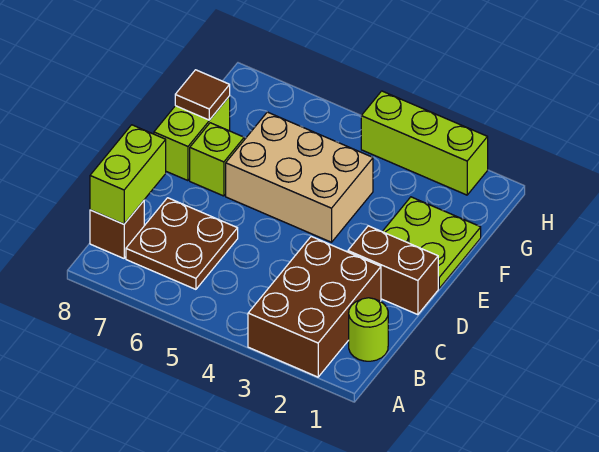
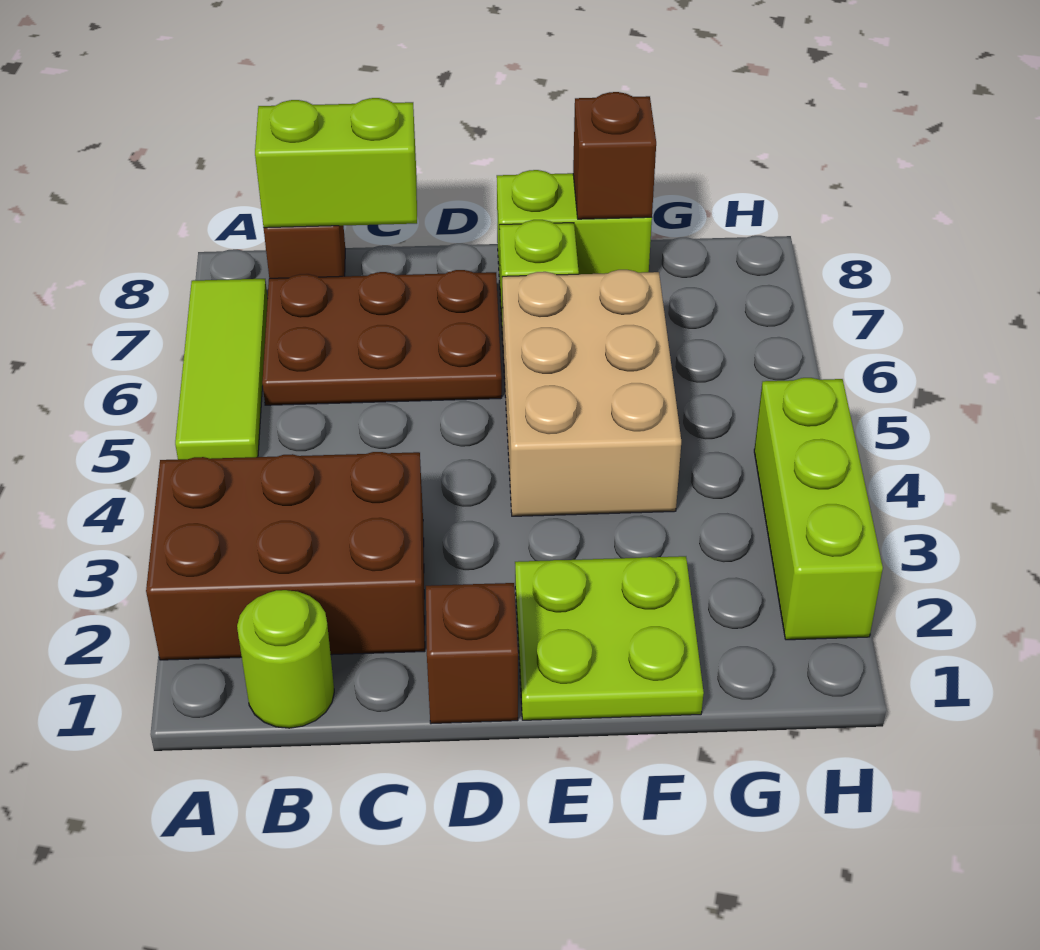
none -> lime tile A5:A7 level 1
brown plate B6:C7 level 1 -> brown plate B6:D7 level 1
brown brick D1:D2 level 1 -> brown brick D1 level 1
brown tile F8 level 2 -> brown brick F8 level 2

